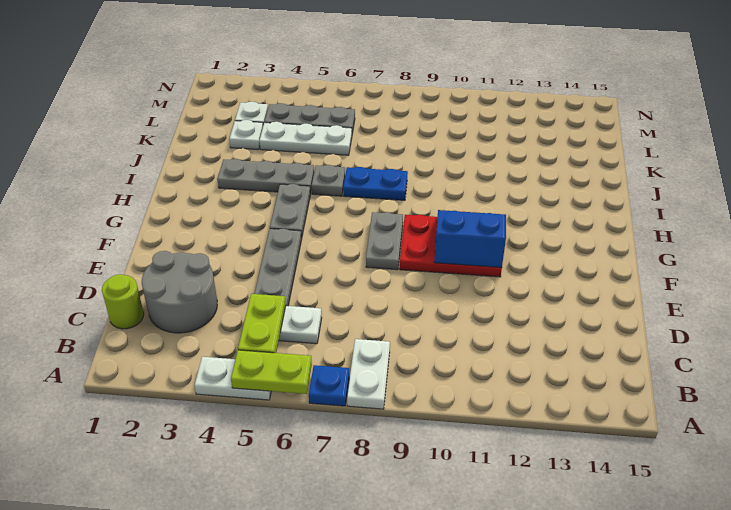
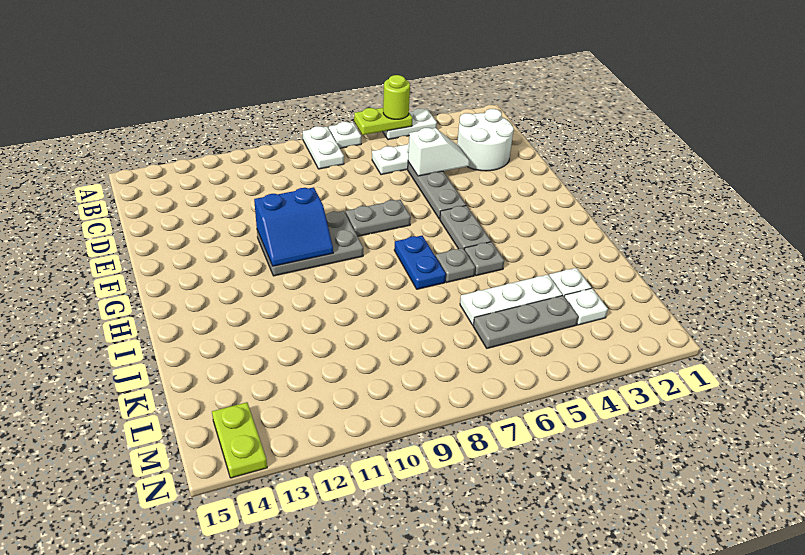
blue plate A7 level 1 -> white plate A7 level 1
lime plate B5:C5 level 2 -> lime plate M14:N14 level 1
lime round brick C1 level 1 -> lime round brick A5 level 3
grey round brick C2:D3 level 1 -> white round brick C2:D3 level 1
none -> white slope D4:D5 level 2 top 5
grey plate F8:G8 level 1 -> grey plate F7:F8 level 1
red plate F9:G11 level 1 -> grey plate F9:G11 level 1
grey plate I3:I5 level 1 -> grey plate I5 level 1
blue plate I7:I8 level 1 -> blue plate H7:I7 level 1

